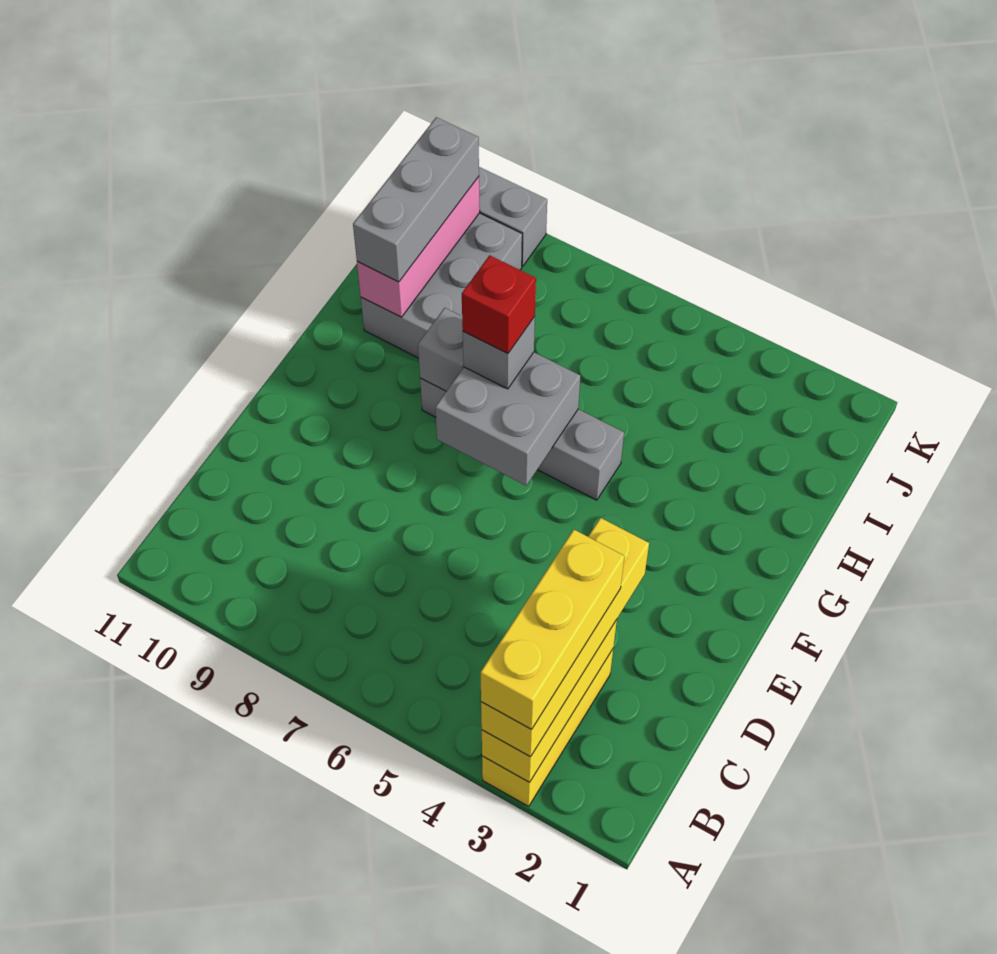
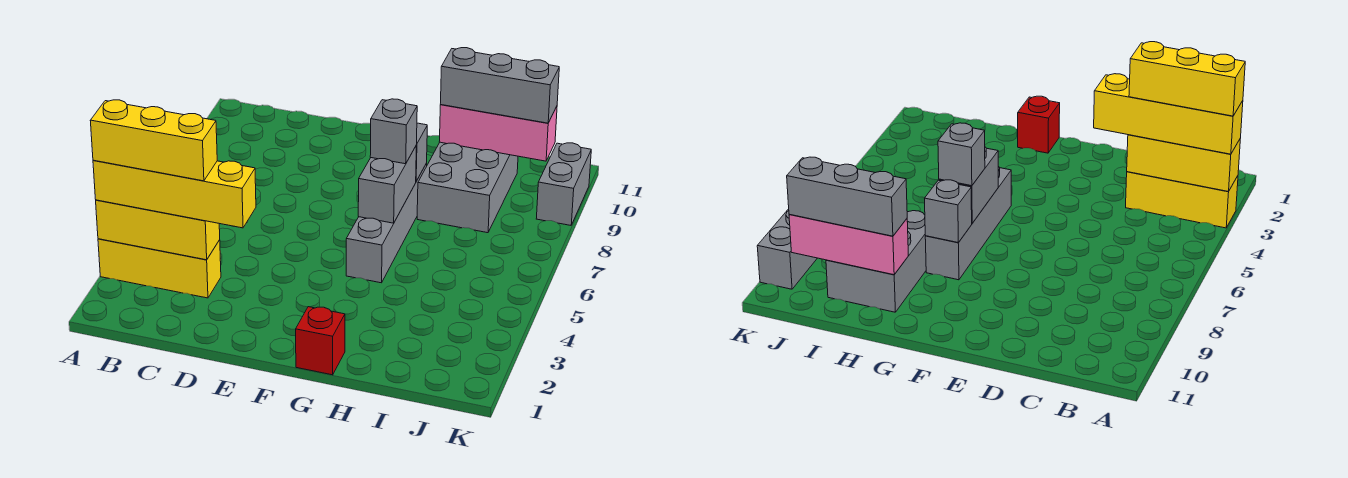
grey brick F6:G7 level 2 -> grey brick G6:G7 level 2
red brick G7 level 4 -> red brick G1 level 1
grey brick H9:J10 level 1 -> grey brick H8:I10 level 1

